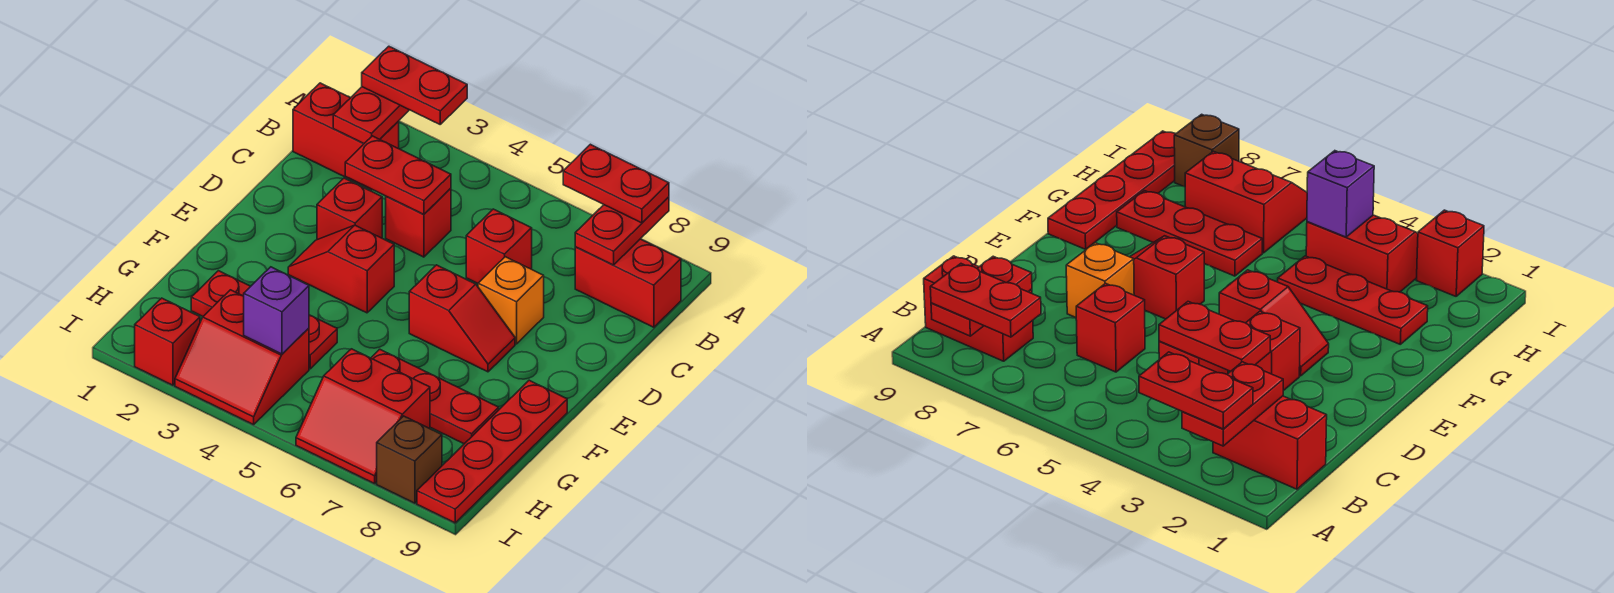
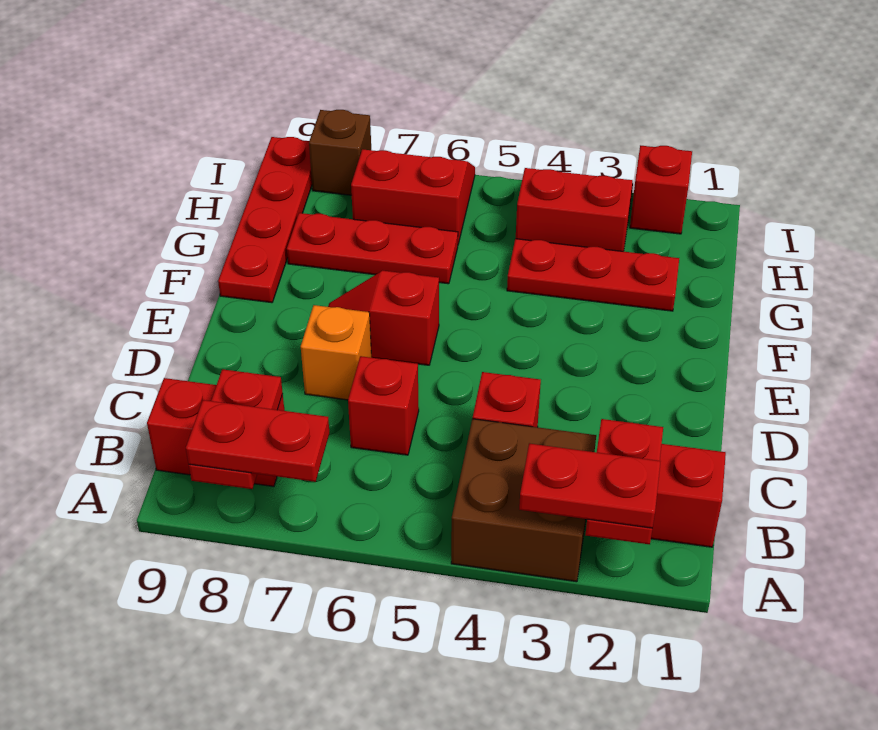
none -> brown brick A3:B4 level 1
red plate C3:C4 level 2 -> none
red brick D3 level 1 -> none
red slope E3:E4 level 1 top 4 -> none
purple brick H4 level 2 -> none

